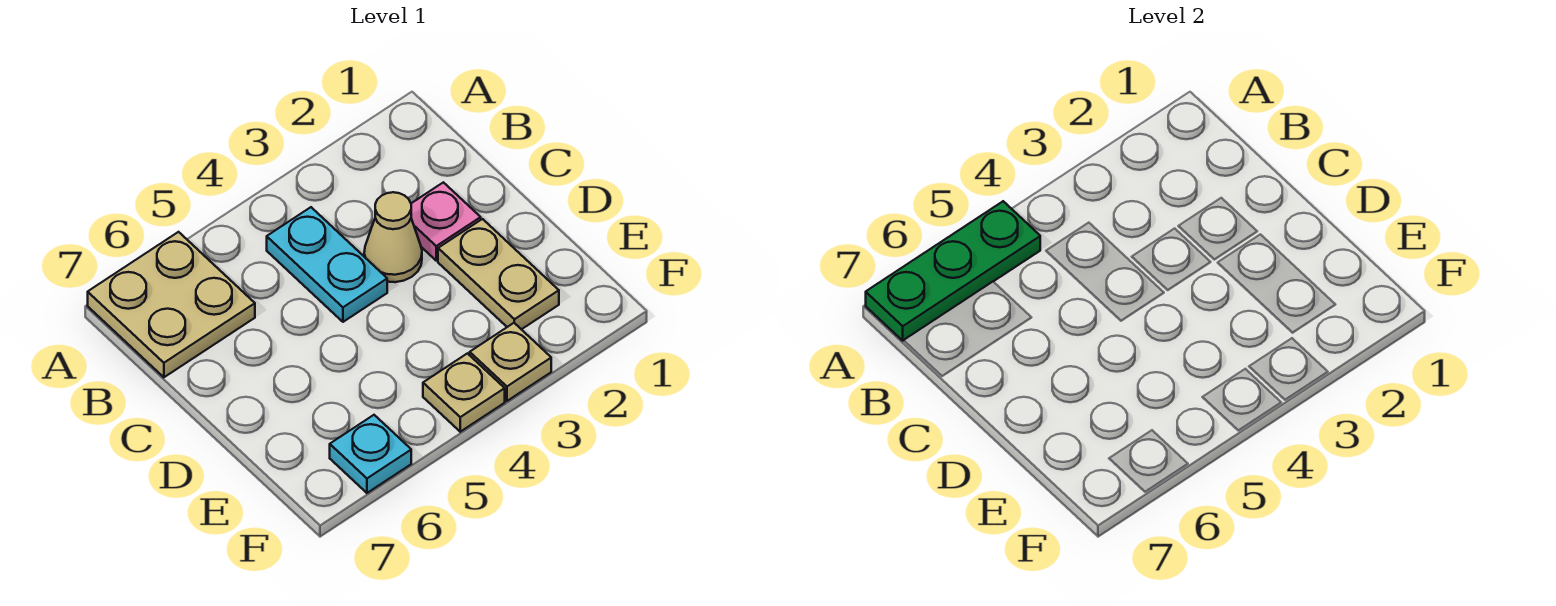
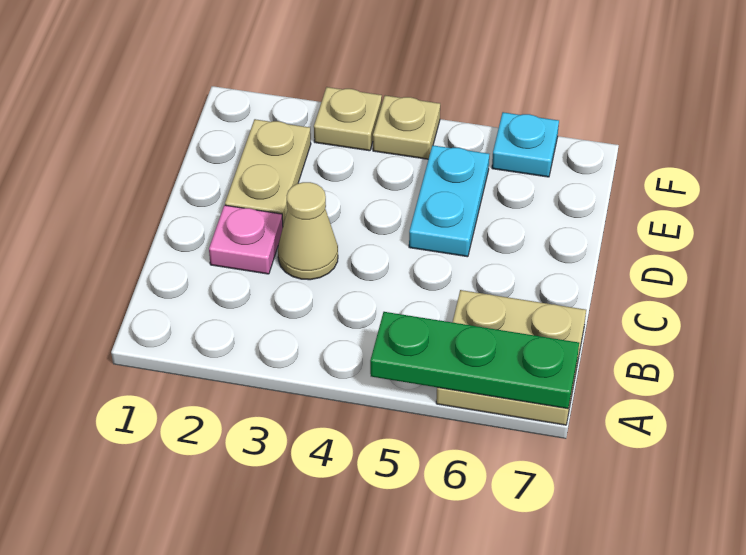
cyan plate B4:C4 level 1 -> cyan plate D5:E5 level 1

